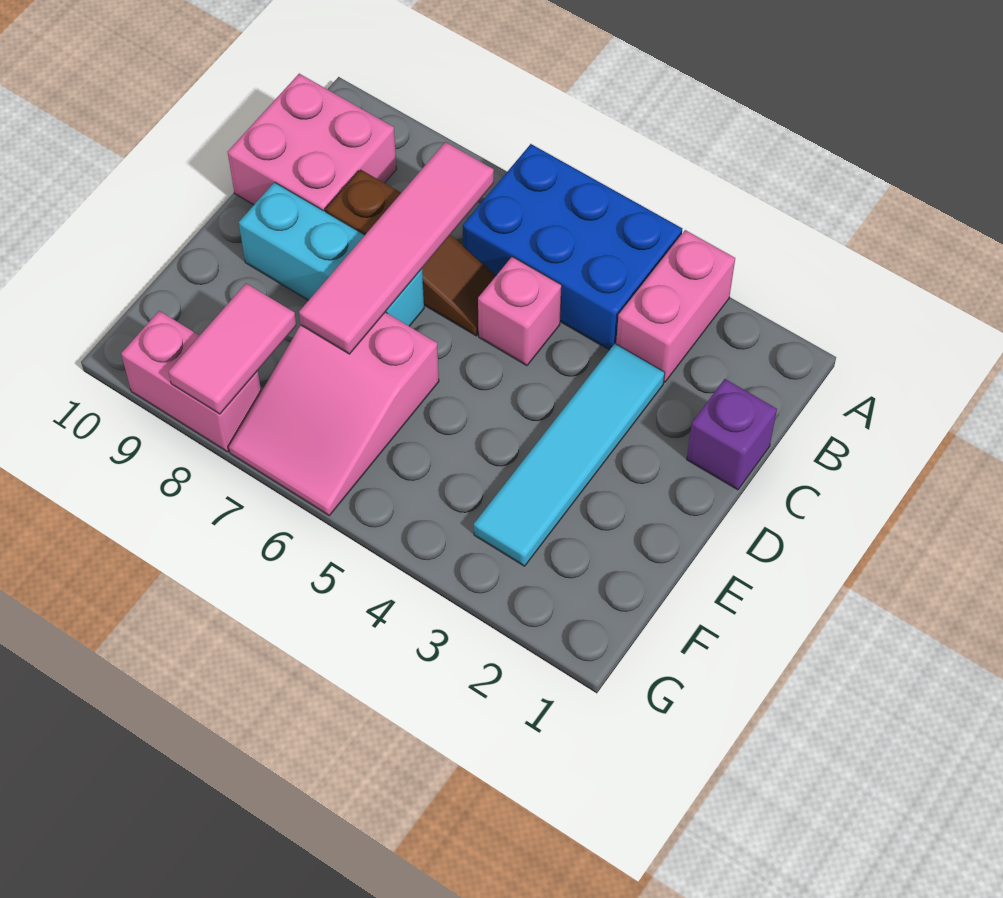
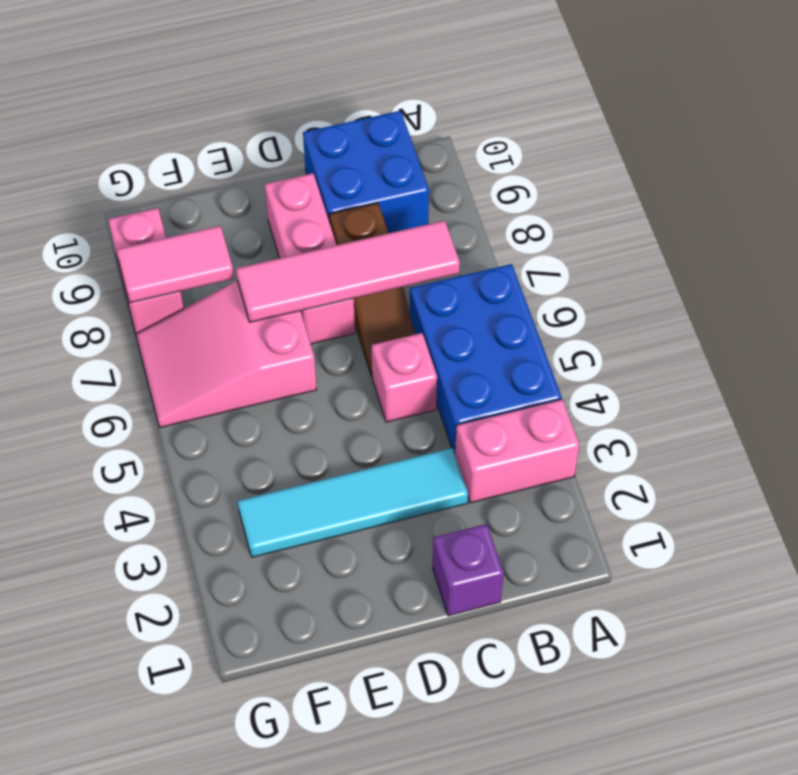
pink brick B9:C10 level 1 -> blue brick B9:C10 level 1
cyan brick D7:D9 level 1 -> pink brick D7:D9 level 1

